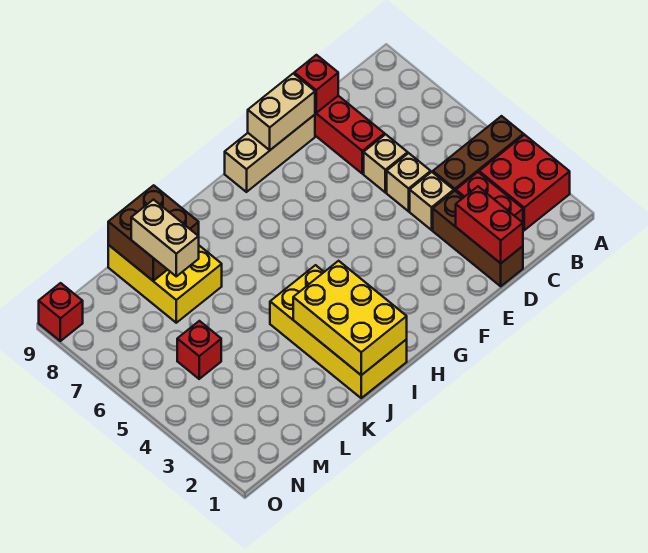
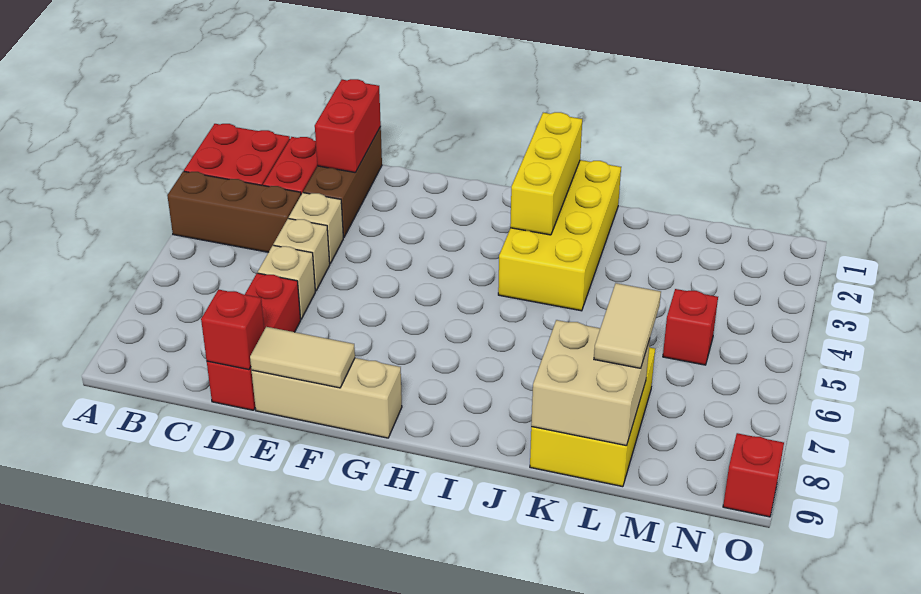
tan brick E9:F9 level 2 -> tan tile E9:F9 level 2
yellow brick I1:J3 level 2 -> yellow brick I1:I3 level 2
brown brick K8:L9 level 2 -> tan brick K8:L9 level 2
tan brick L7:L8 level 3 -> tan tile L7:L8 level 3

